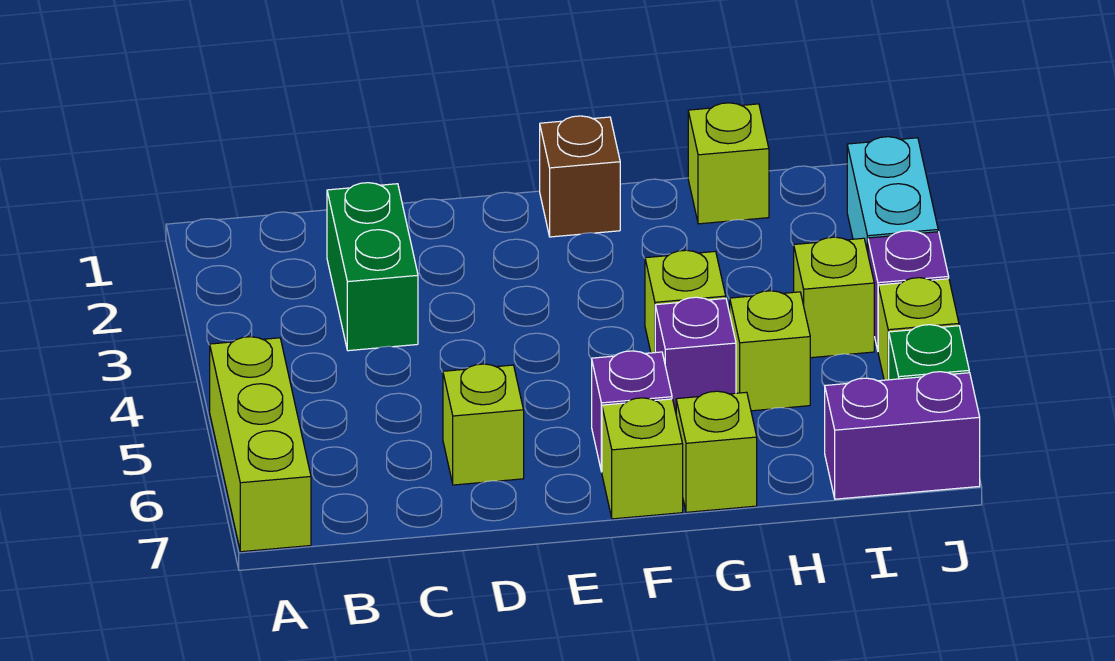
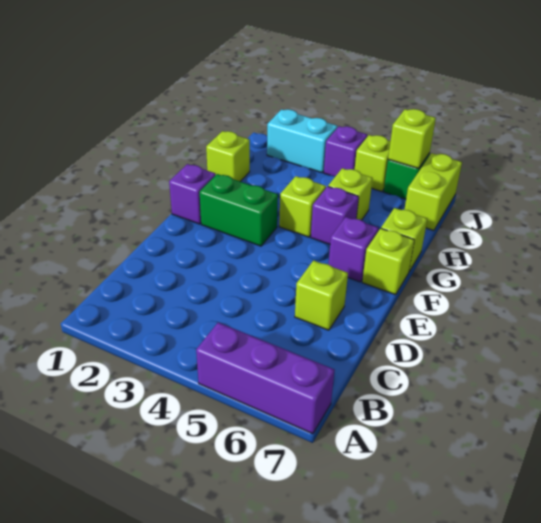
lime brick A5:A7 level 1 -> purple brick A5:A7 level 1
green brick C2:C3 level 1 -> green brick F2:F3 level 1
brown brick F1 level 1 -> purple brick F1 level 1
lime brick I4 level 1 -> lime brick J6 level 2
purple brick I7:J7 level 1 -> lime brick I7:J7 level 1

